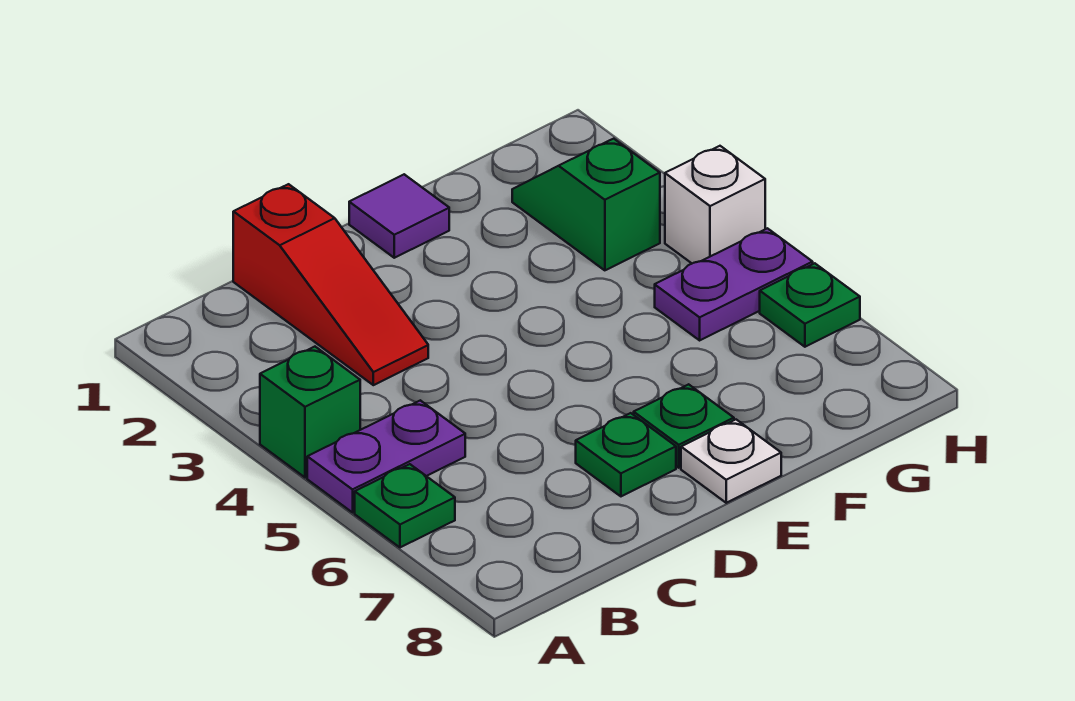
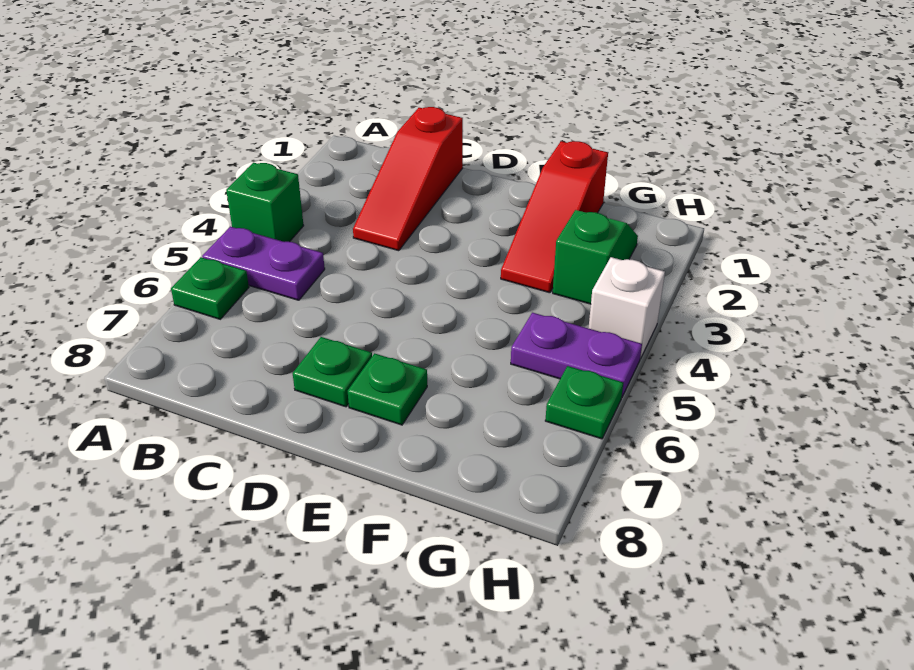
purple tile E1 level 1 -> none
white plate E8 level 1 -> none
none -> red slope F1:F3 level 1 top 1

